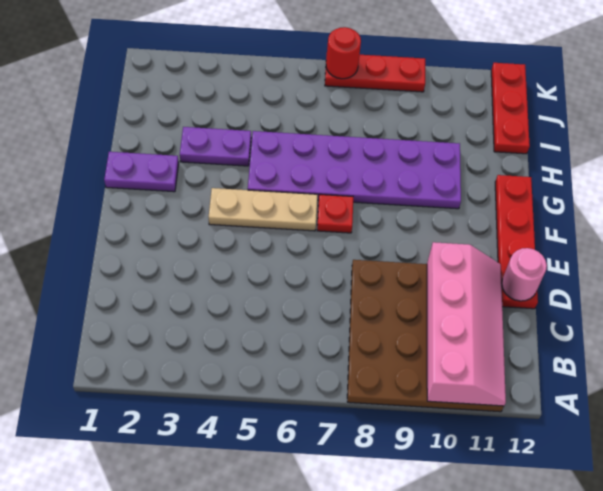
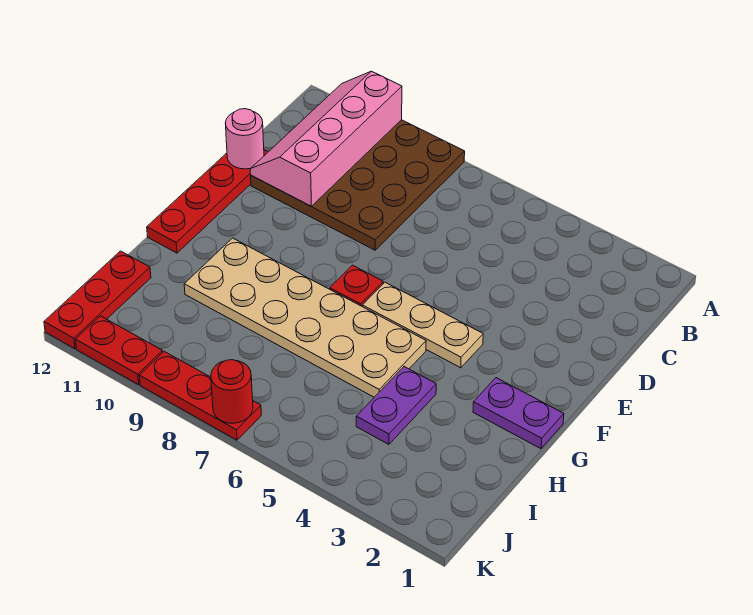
purple plate G5:H10 level 1 -> tan plate G5:H10 level 1
purple plate H3:H4 level 1 -> purple plate H4:I4 level 1
none -> red plate K10:K11 level 1

